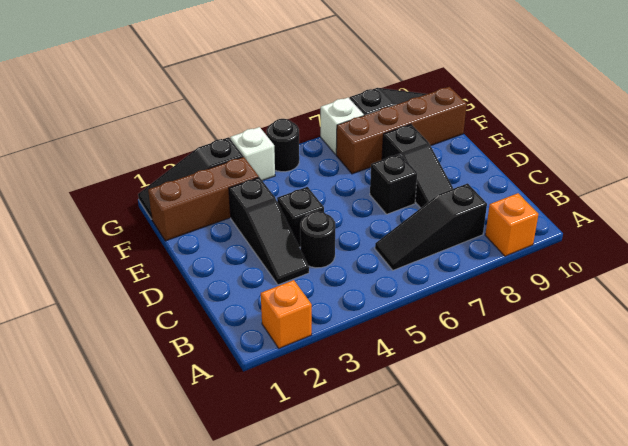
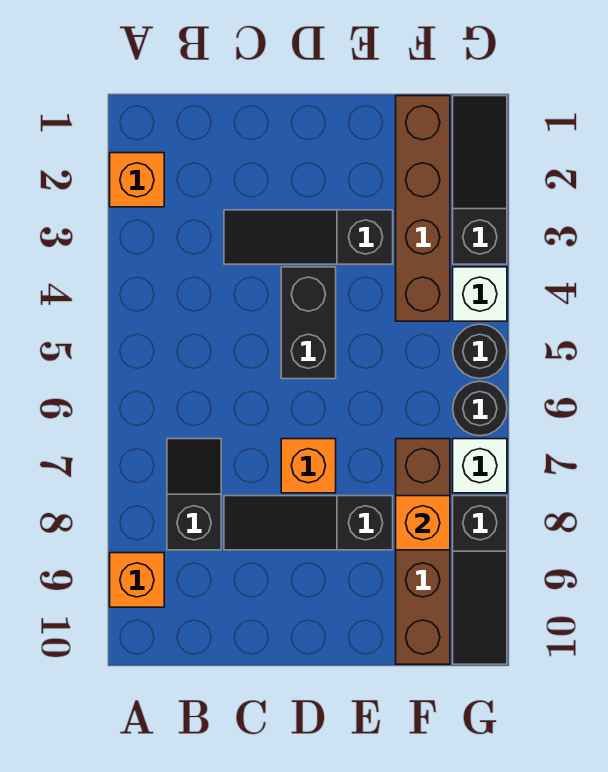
black slope B6:B8 level 1 top 8 -> black slope B7:B8 level 1 top 8
black round brick C4 level 1 -> black round brick G6 level 1
black brick D4 level 1 -> black brick D4:D5 level 1
black brick D7 level 1 -> orange brick D7 level 1
brown brick F1:F3 level 1 -> brown brick F1:F4 level 1
none -> orange brick F8 level 2

